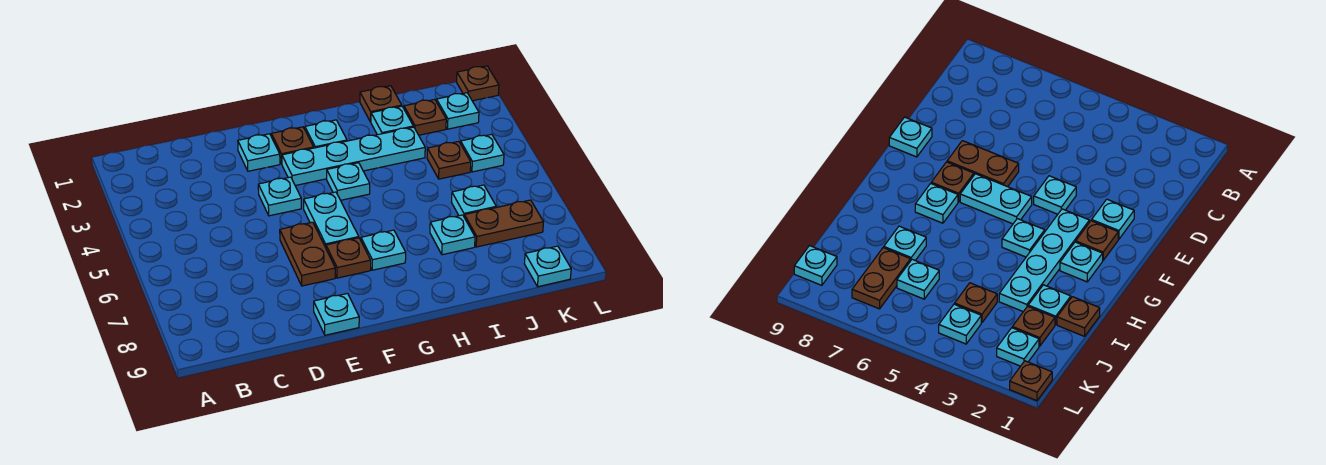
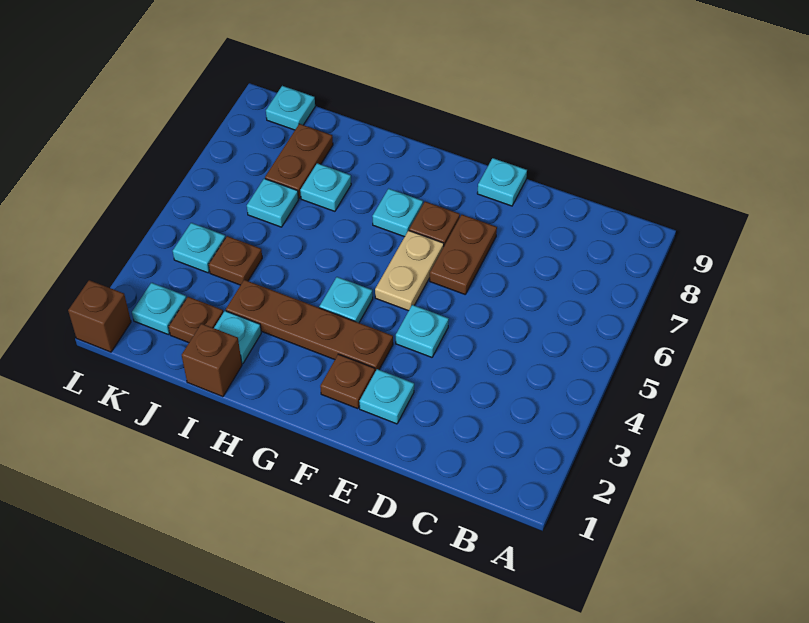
cyan plate F3:I3 level 1 -> brown plate F3:I3 level 1
cyan plate F5:F6 level 1 -> tan plate F5:F6 level 1
cyan plate G2 level 1 -> none
brown plate I1 level 1 -> brown brick I1 level 1
brown plate J7:K7 level 1 -> brown plate J7:J8 level 1
brown plate L1 level 1 -> brown brick L1 level 1

